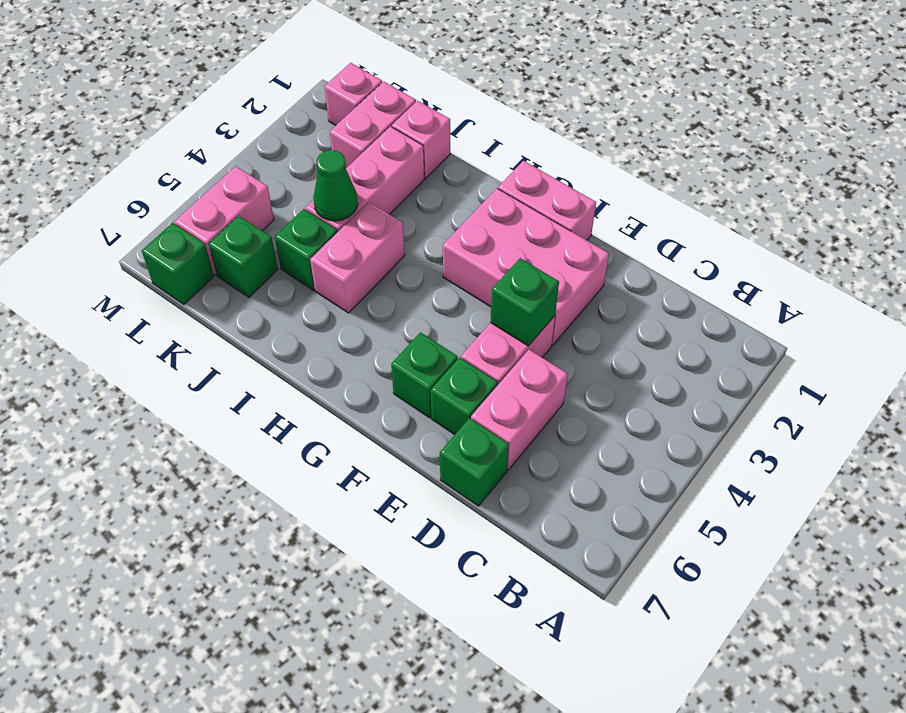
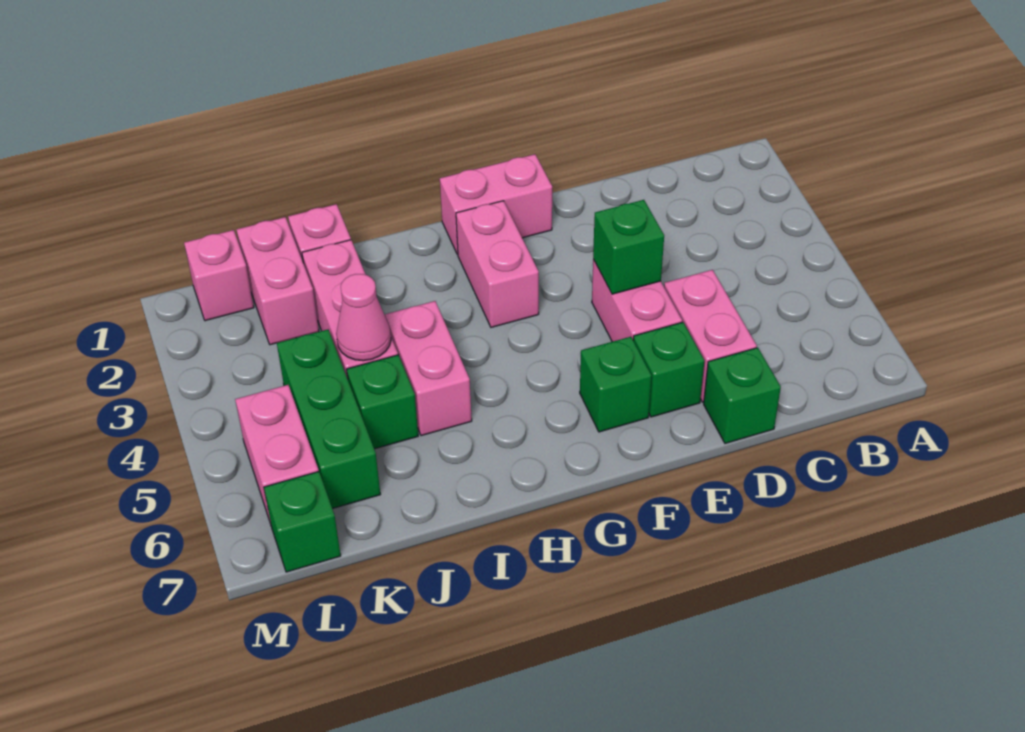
pink brick E2:G3 level 1 -> pink brick G2:G3 level 1
green cone J4 level 2 -> pink cone J4 level 2
green brick K6 level 1 -> green brick K4:K6 level 1

